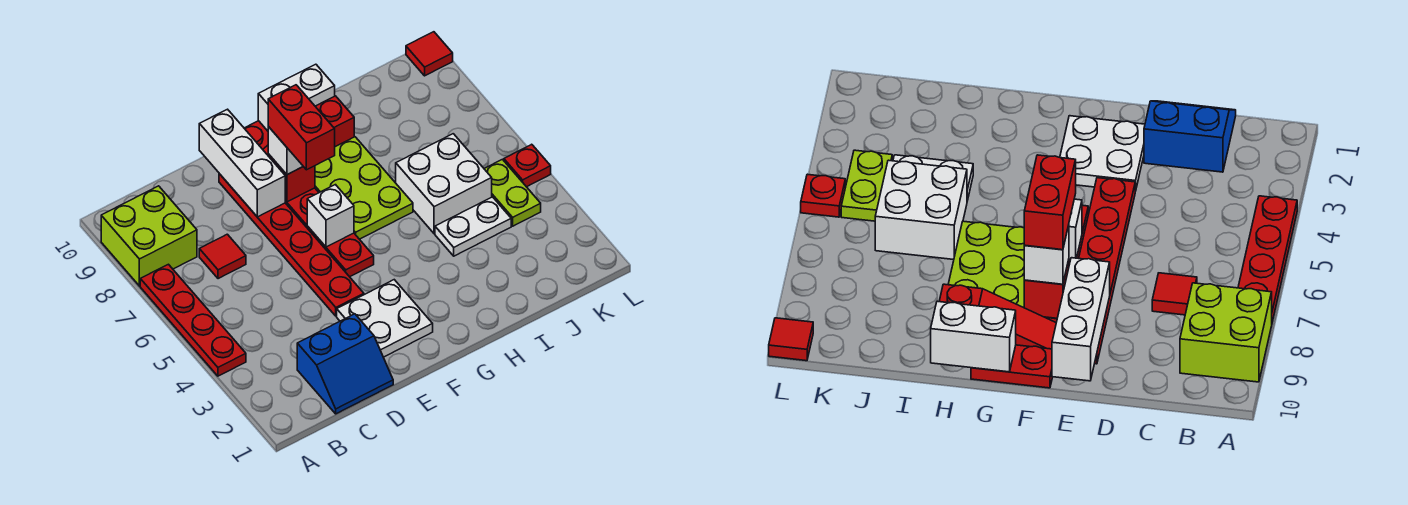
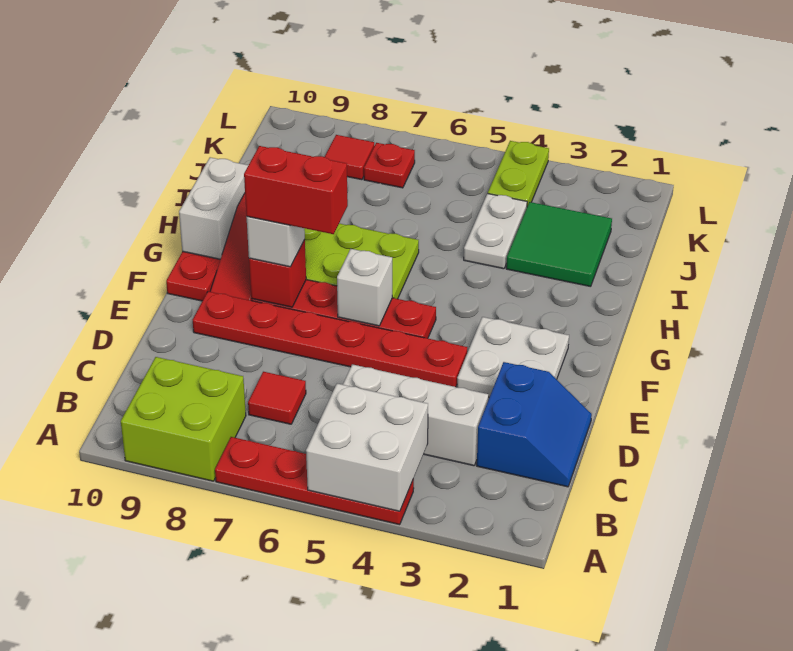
white brick E8:E10 level 2 -> white brick C3:C5 level 1
none -> green tile I2:J3 level 1
white brick I5:J6 level 1 -> white brick A4:B5 level 2
lime plate K4:K5 level 1 -> lime plate K4:L4 level 1
red plate L5 level 1 -> red plate K7 level 1
red tile L10 level 1 -> red tile K8 level 1

